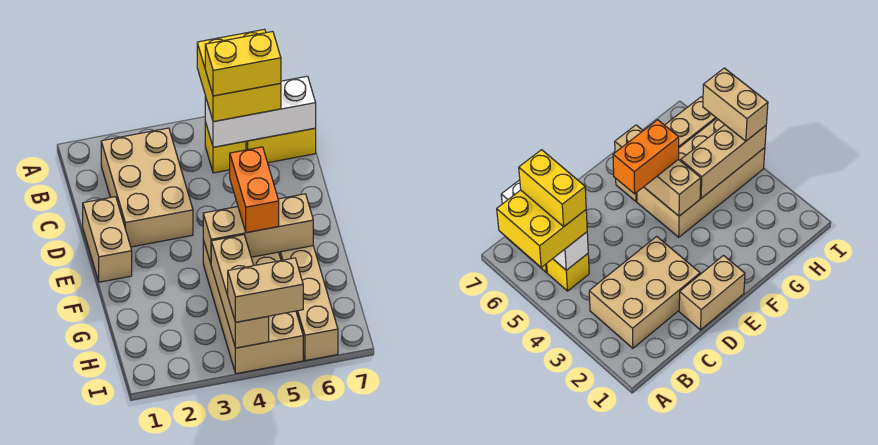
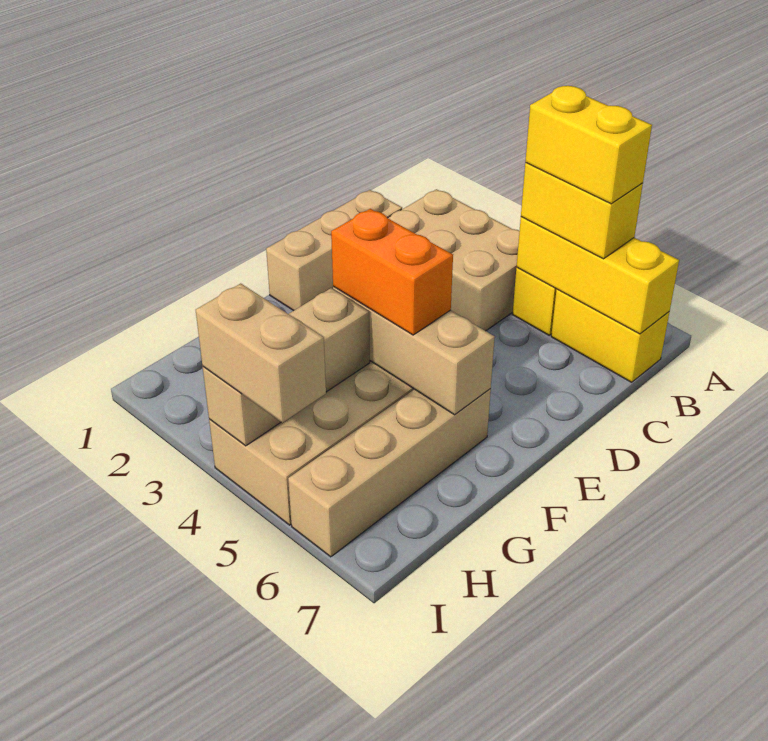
yellow brick A5:B6 level 3 -> yellow brick B5:B6 level 3
tan brick B2:D3 level 1 -> tan brick B2:C4 level 1
white brick B5:B7 level 2 -> yellow brick B5:B7 level 2
tan brick D1:E1 level 1 -> tan brick C1:E1 level 1
orange brick E5:F5 level 3 -> orange brick F4:F5 level 3

